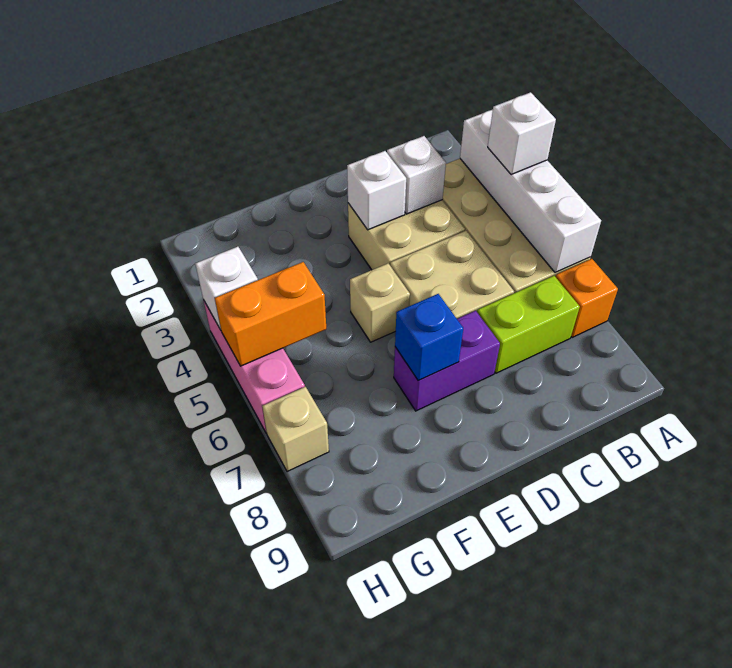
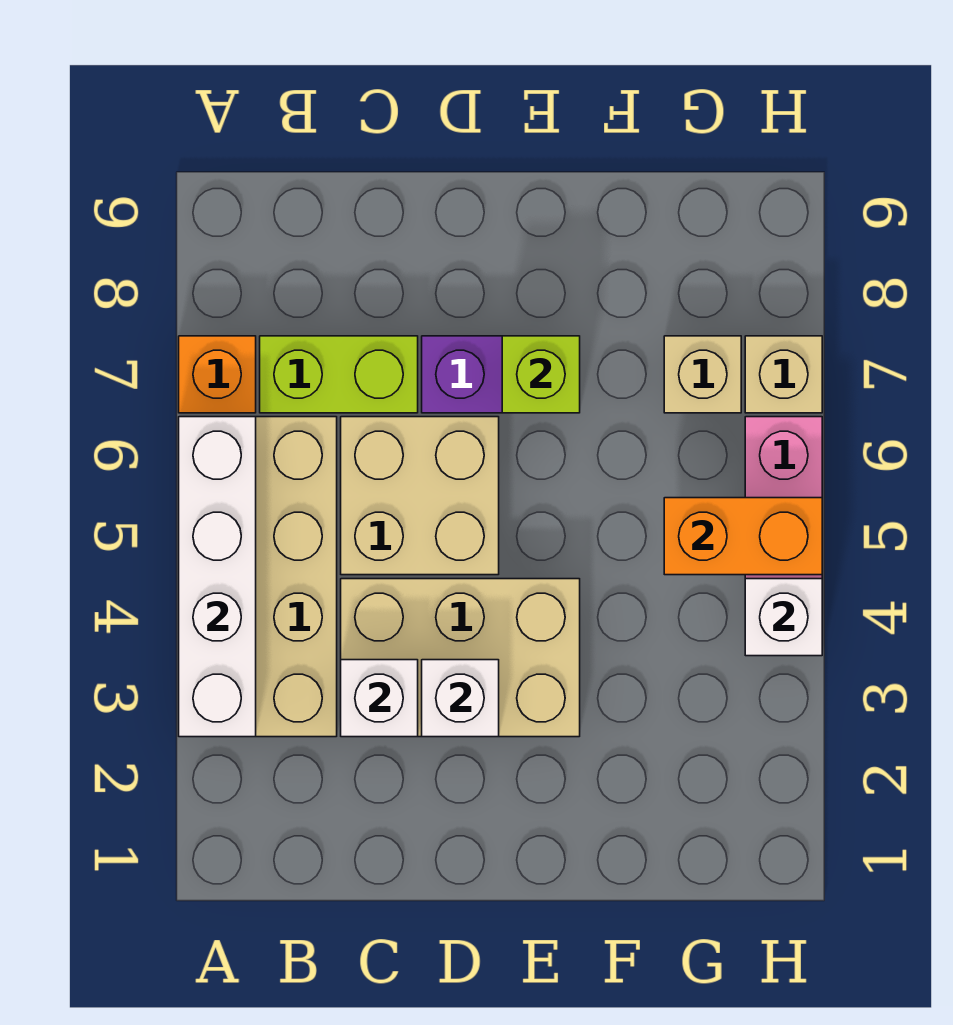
white brick A4 level 3 -> none
tan brick C3:D4 level 1 -> tan brick C3:E4 level 1
tan brick E5 level 1 -> tan brick G7 level 1
blue brick E7 level 2 -> lime brick E7 level 2

